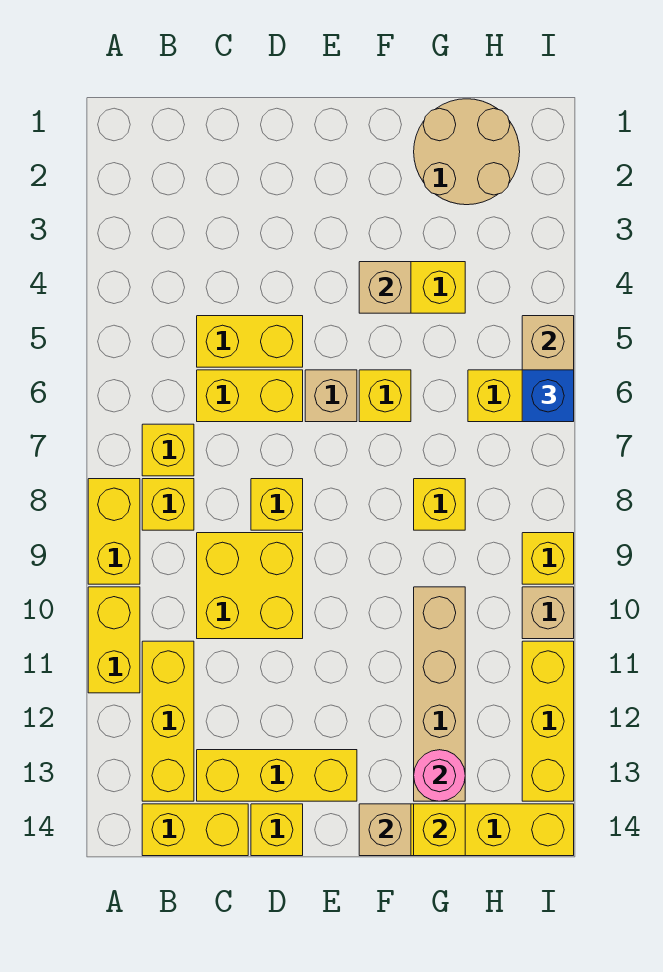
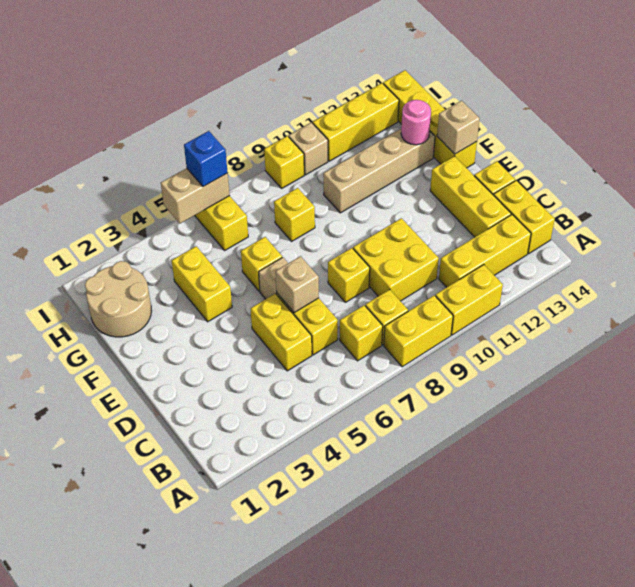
tan brick F4 level 2 -> tan brick D6 level 2
yellow brick G14 level 2 -> none

